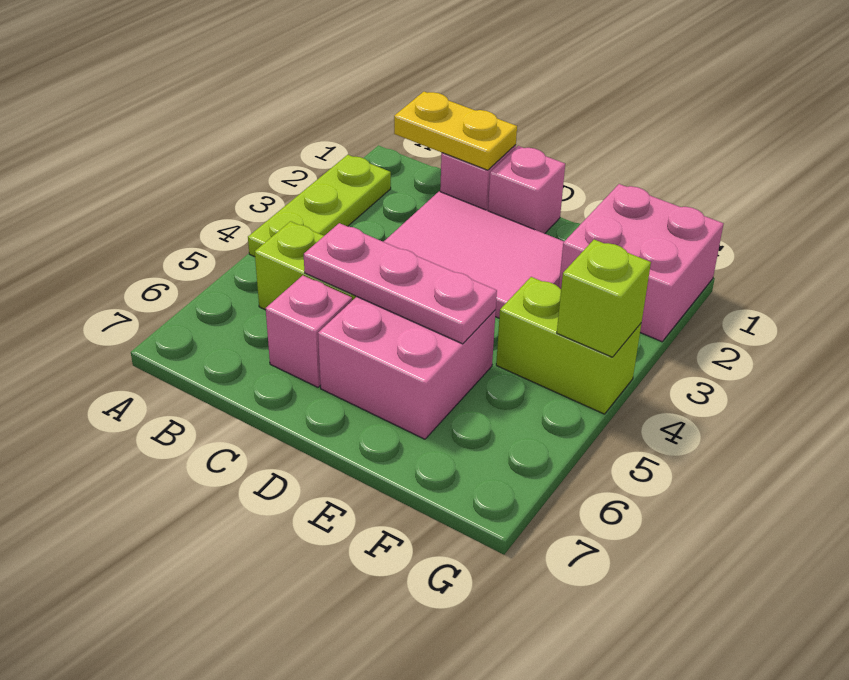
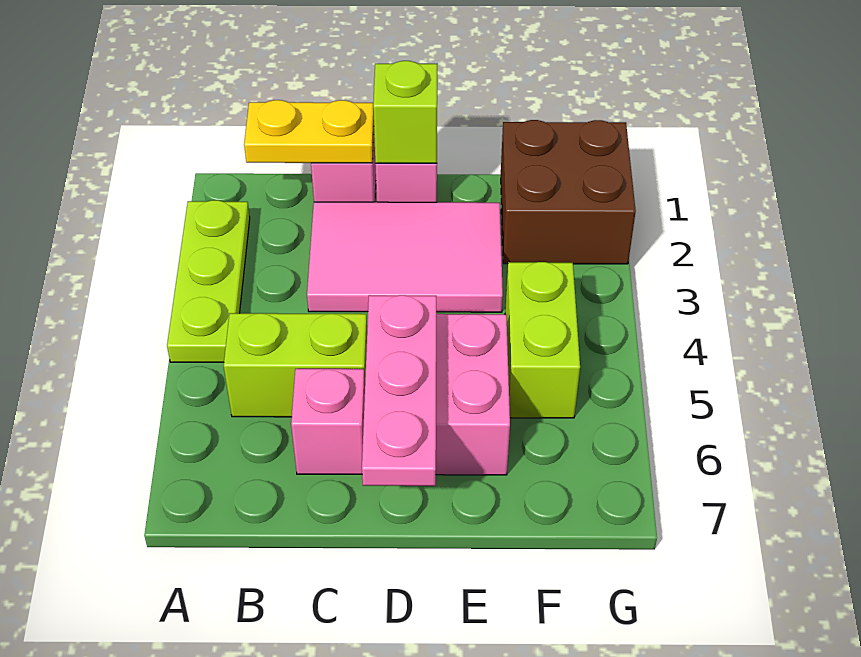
pink plate C5:E5 level 2 -> pink plate D5:D7 level 2
pink brick F1:G2 level 1 -> brown brick F1:G2 level 1
lime brick F4:G4 level 1 -> lime brick F4:F5 level 1
lime brick G4 level 2 -> lime brick D1 level 2

